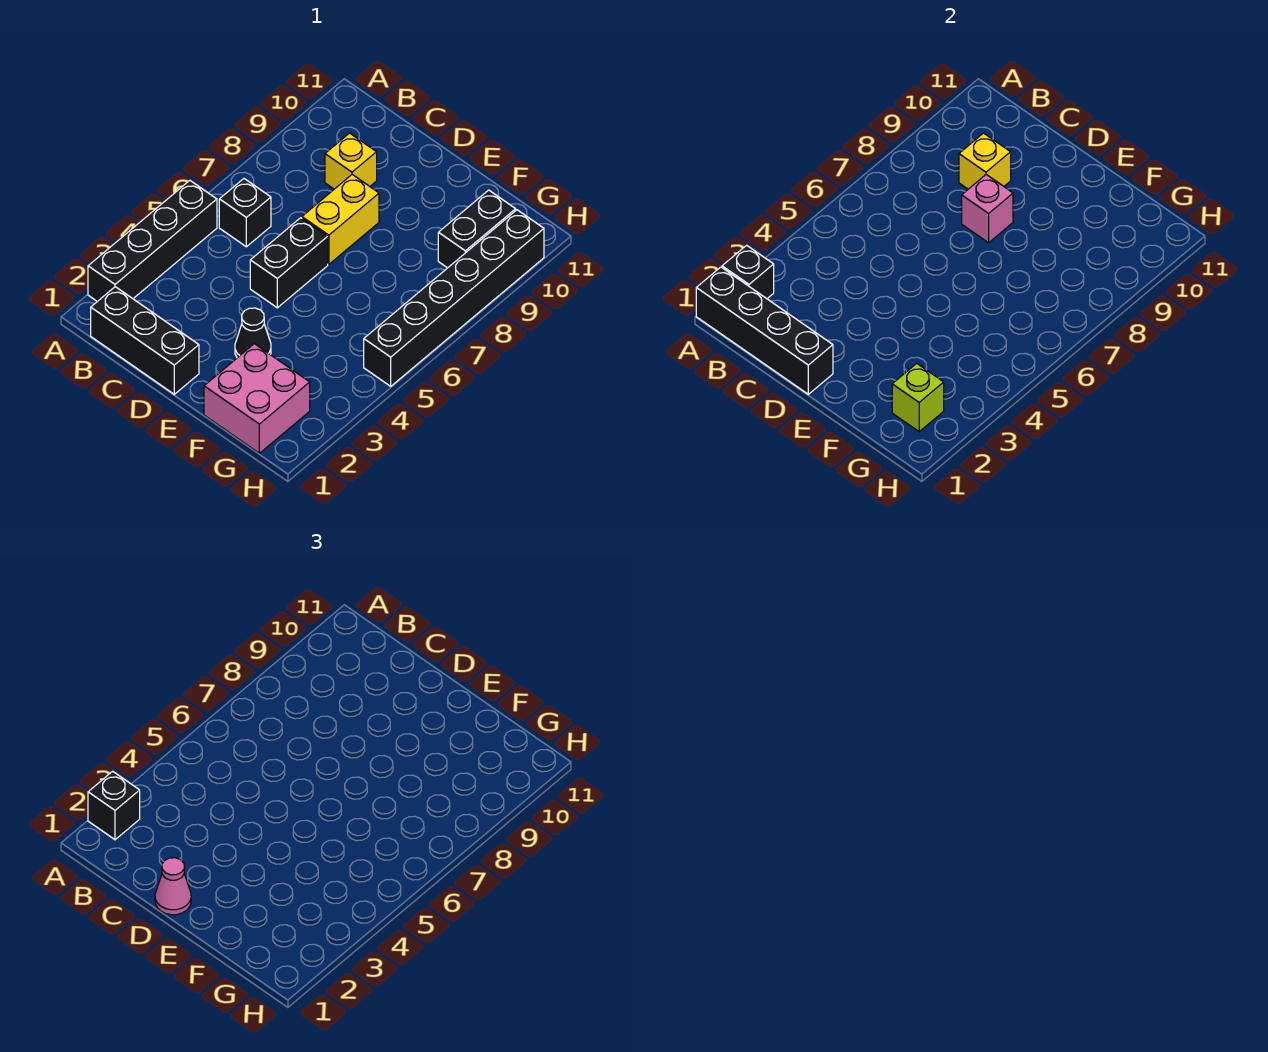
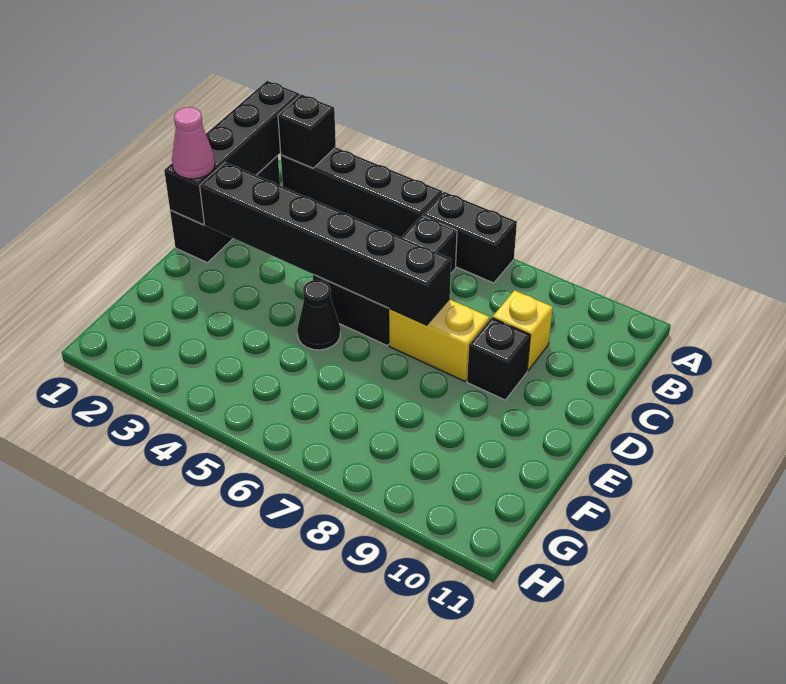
black brick A2 level 3 -> black brick D9 level 1
yellow brick C9 level 2 -> none
pink brick D8 level 2 -> none
black cone E3 level 1 -> black cone E5 level 1
pink brick F1:G2 level 1 -> none
lime brick G2 level 2 -> none
black brick G9:G10 level 1 -> black brick A6:A7 level 1
black brick H5:H10 level 1 -> black brick D2:D7 level 2

